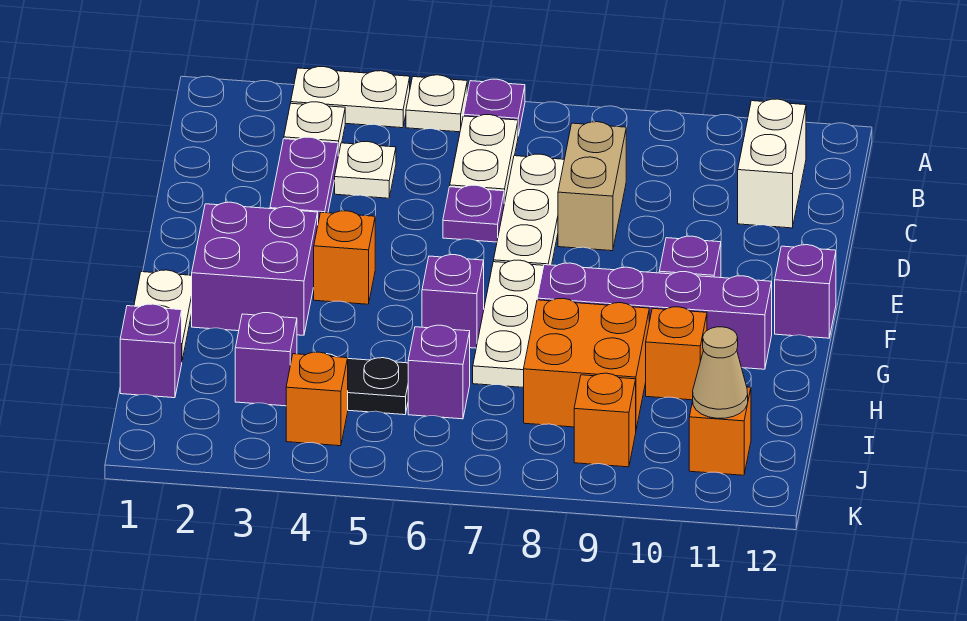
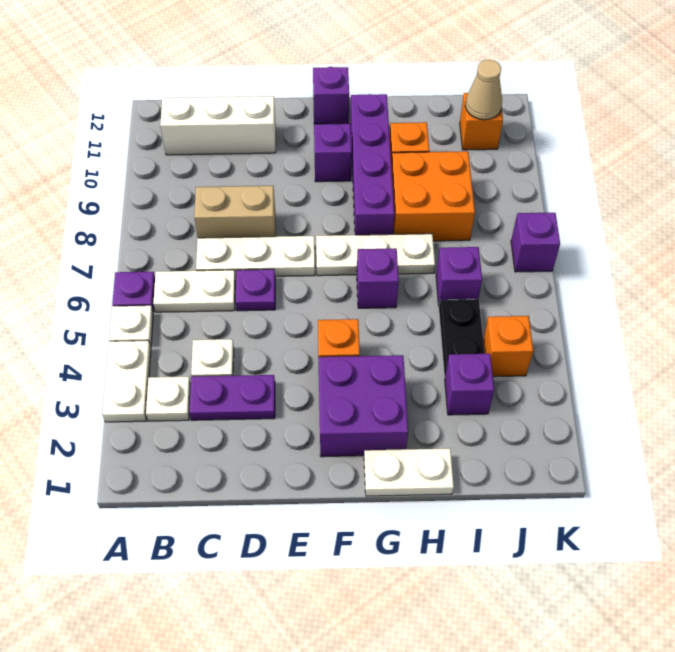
white brick B11:C11 level 1 -> white brick B11:D11 level 1
purple brick I1 level 1 -> purple brick K7 level 1
orange brick J9 level 1 -> none

